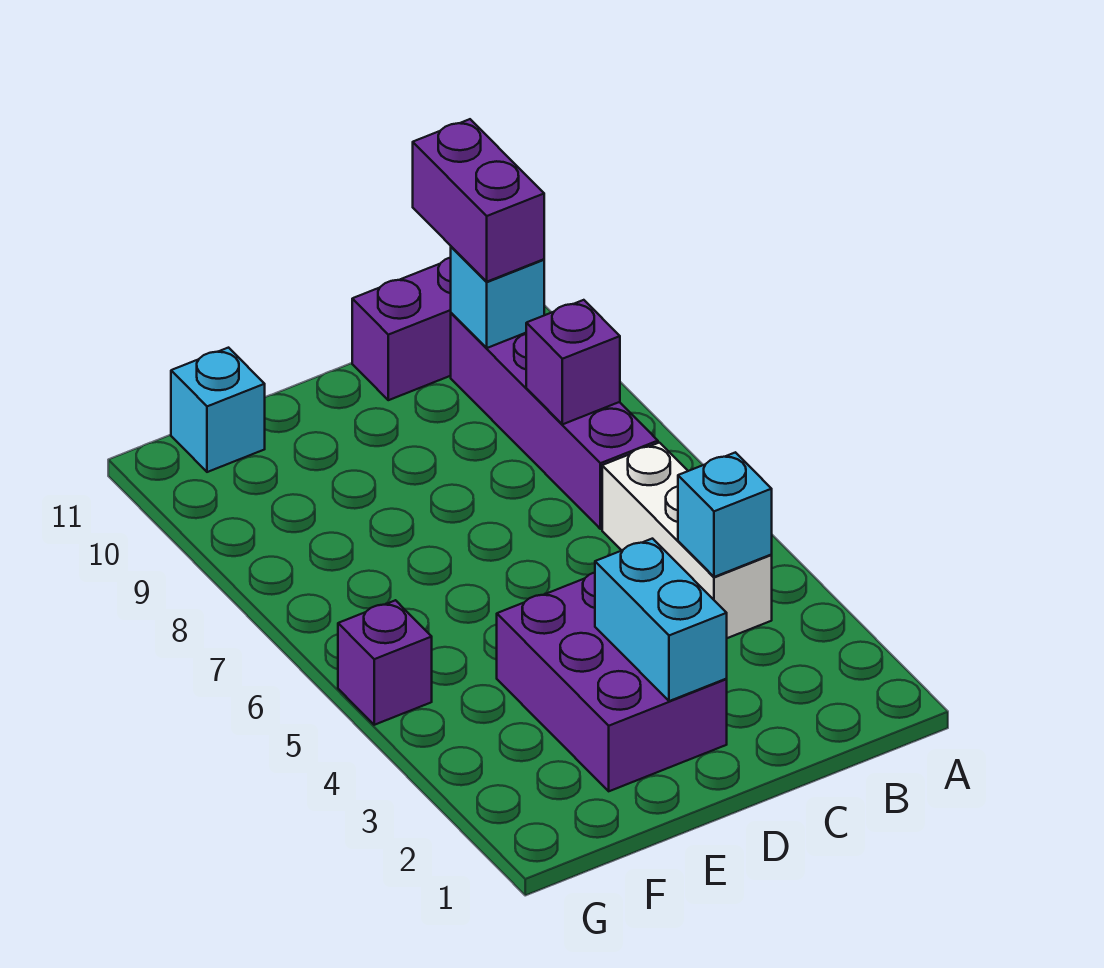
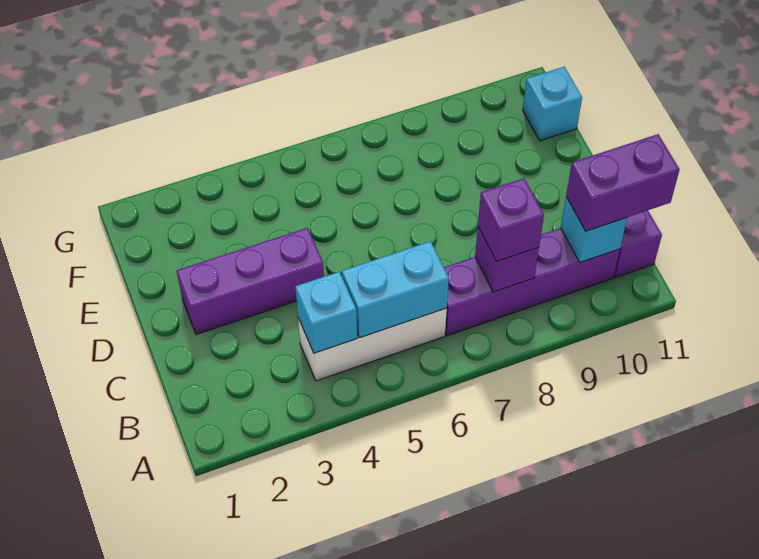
purple brick D2:E4 level 1 -> purple brick D2:D4 level 1
cyan brick D2:D3 level 2 -> cyan brick B5:B6 level 2
purple brick G5 level 1 -> purple brick B8 level 3

